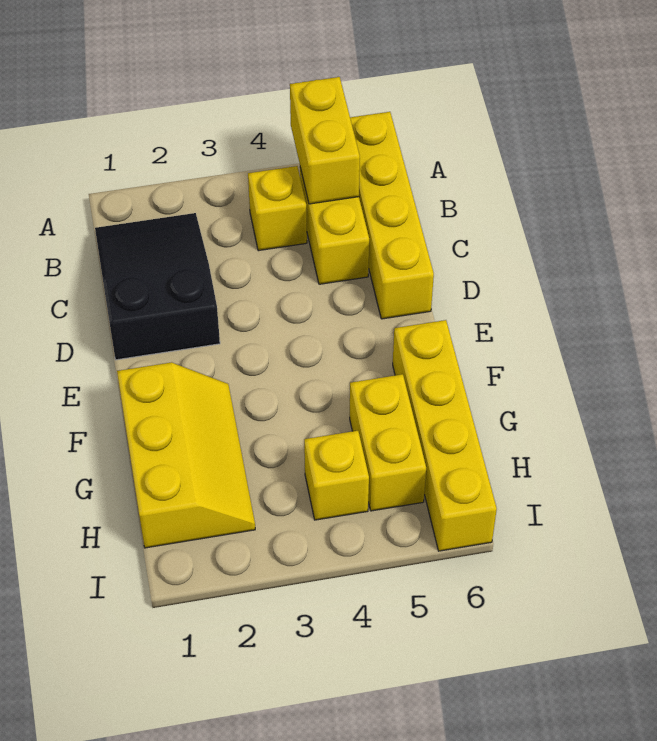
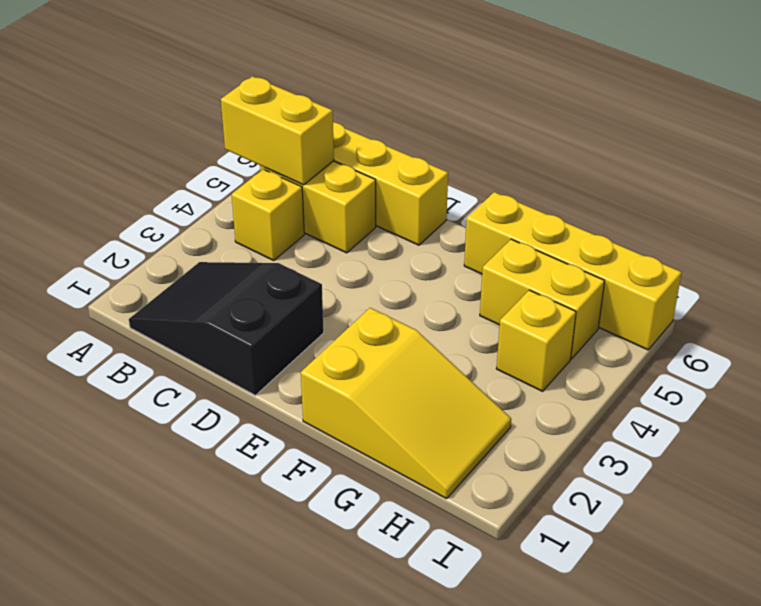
yellow slope F1:H2 level 1 top 1 -> yellow slope F1:H2 level 1 top F

